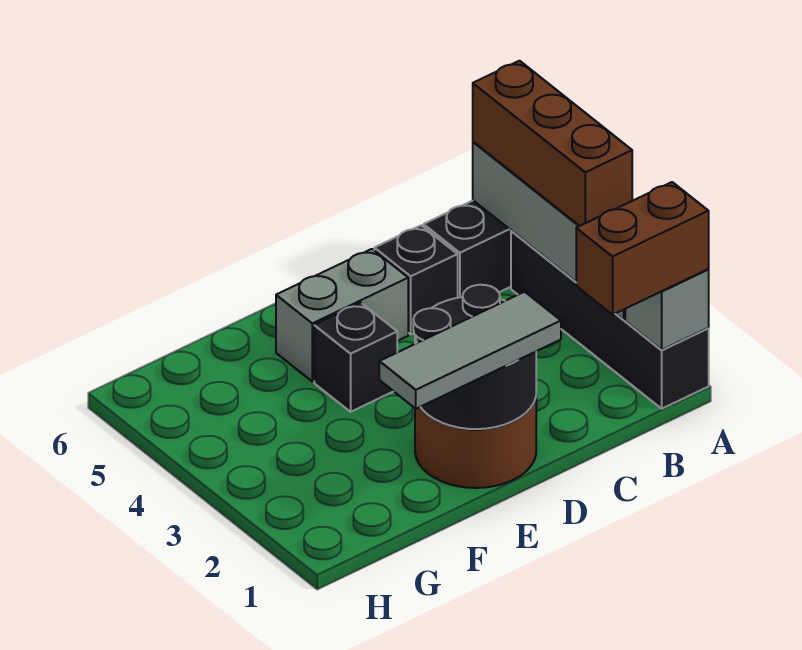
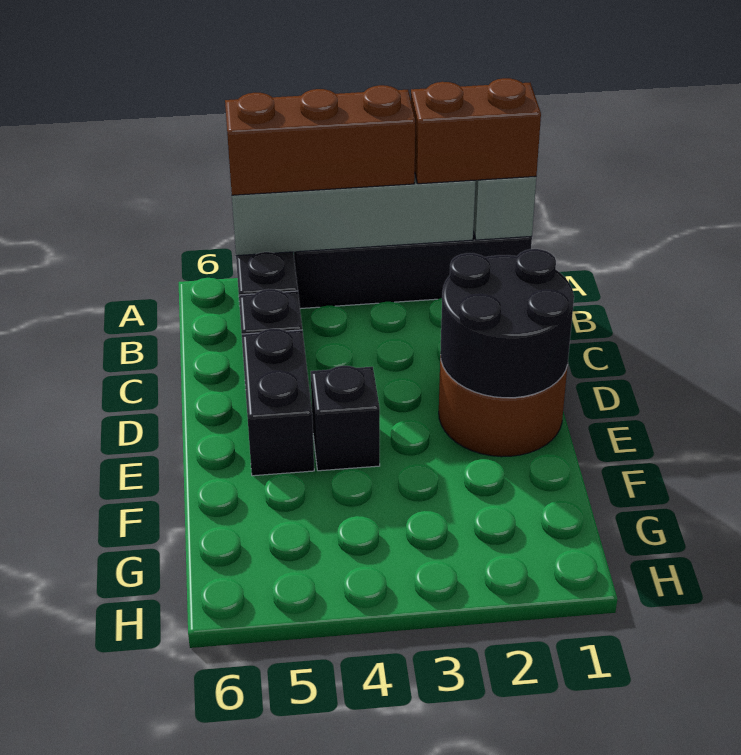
brown brick A1:B1 level 3 -> brown brick A1:A2 level 3
grey tile D1:F1 level 3 -> none
grey brick D5:E5 level 1 -> black brick D5:E5 level 1

